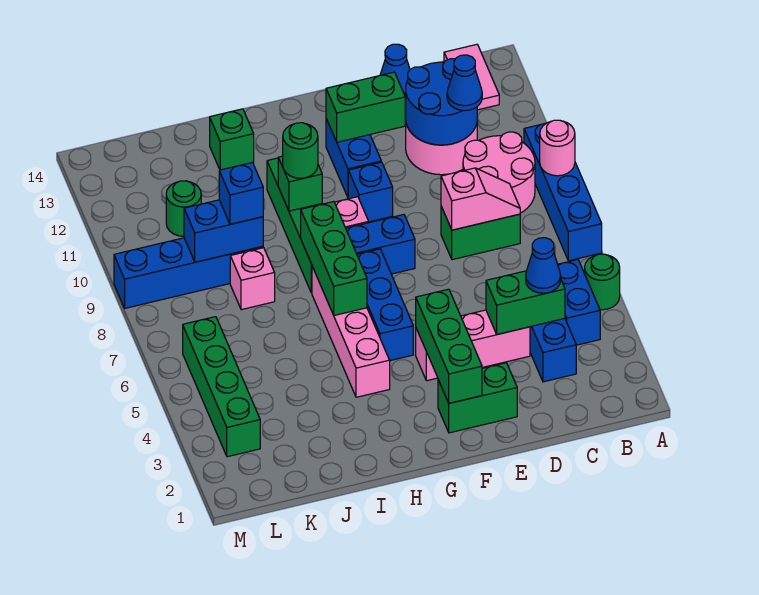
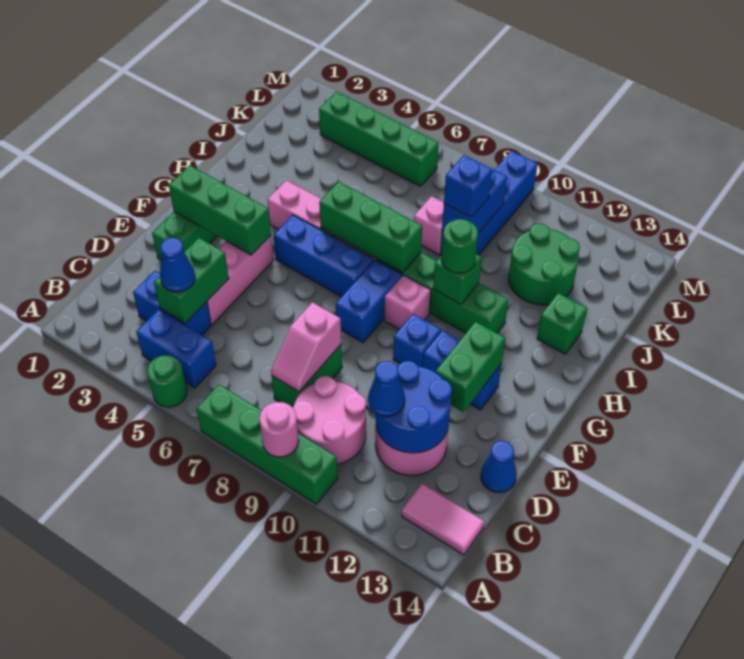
blue brick A7:A10 level 1 -> green brick A7:A10 level 1
green round brick K11 level 1 -> green round brick J11:K12 level 1

